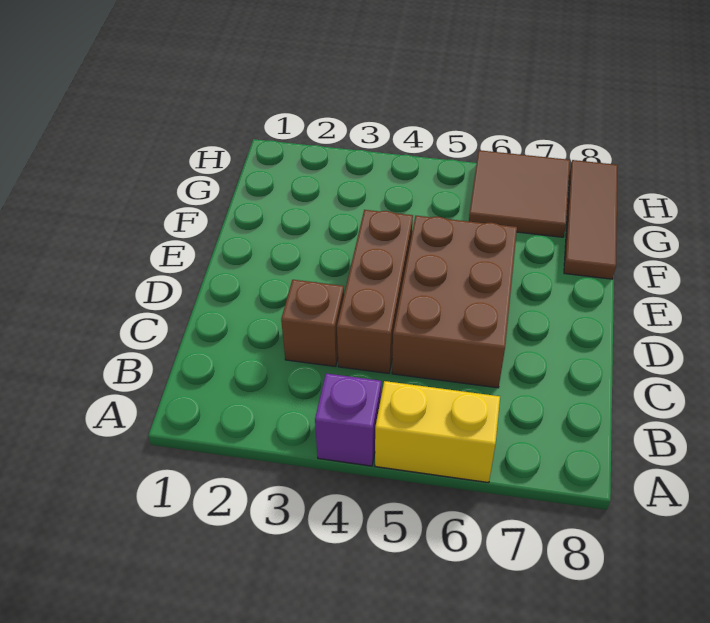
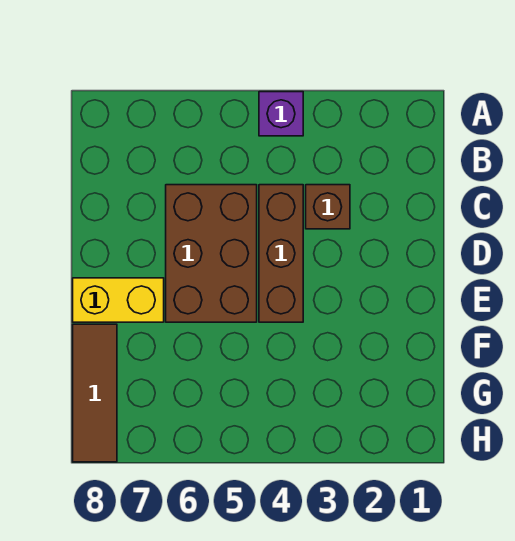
yellow brick A5:A6 level 1 -> yellow brick E7:E8 level 1
brown tile G6:H7 level 1 -> none

